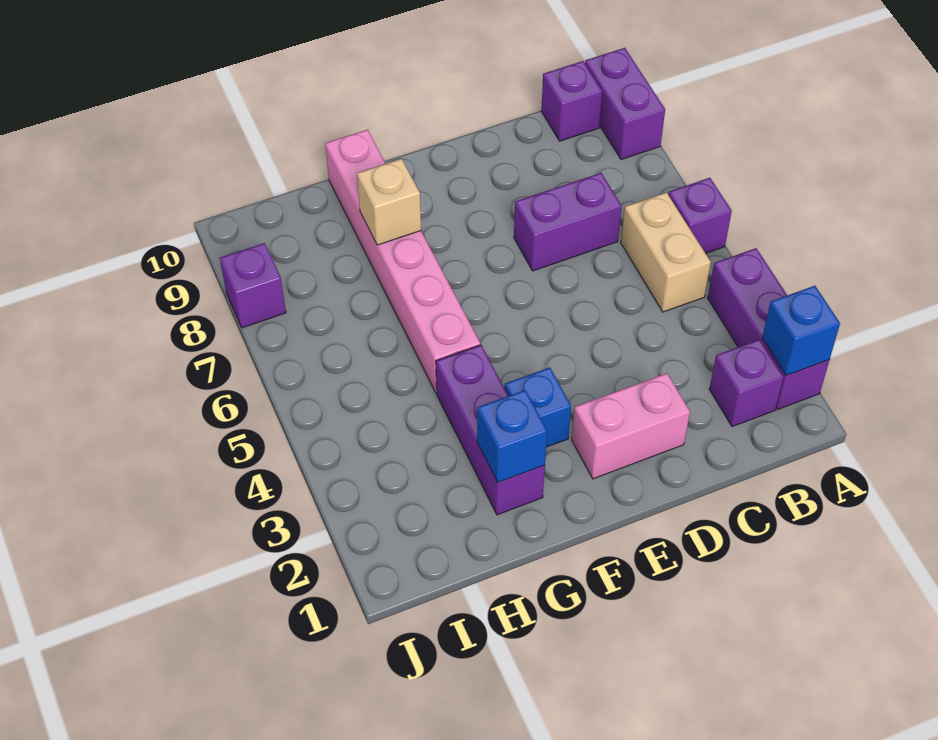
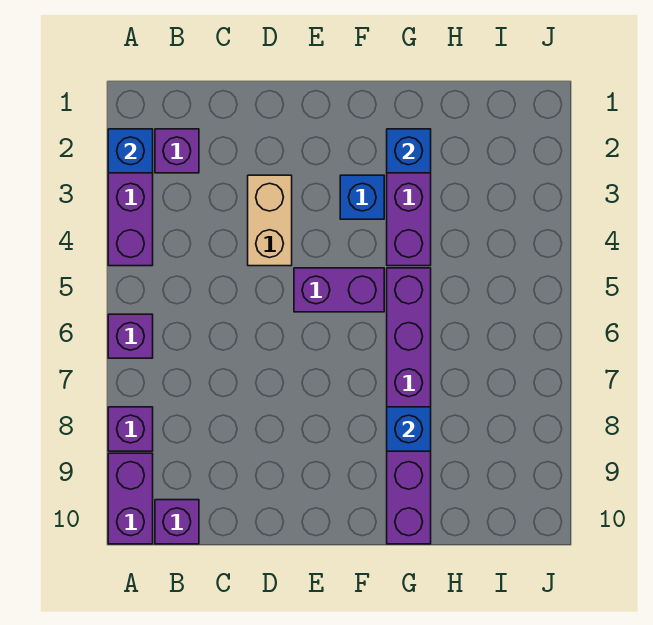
tan brick B5:B6 level 1 -> tan brick D3:D4 level 1
purple brick C7:D7 level 1 -> purple brick E5:F5 level 1
pink brick D2:E2 level 1 -> none
pink brick G5:G10 level 1 -> purple brick G5:G10 level 1
tan brick G8 level 2 -> blue brick G8 level 2
purple brick J8 level 1 -> purple brick A8 level 1

